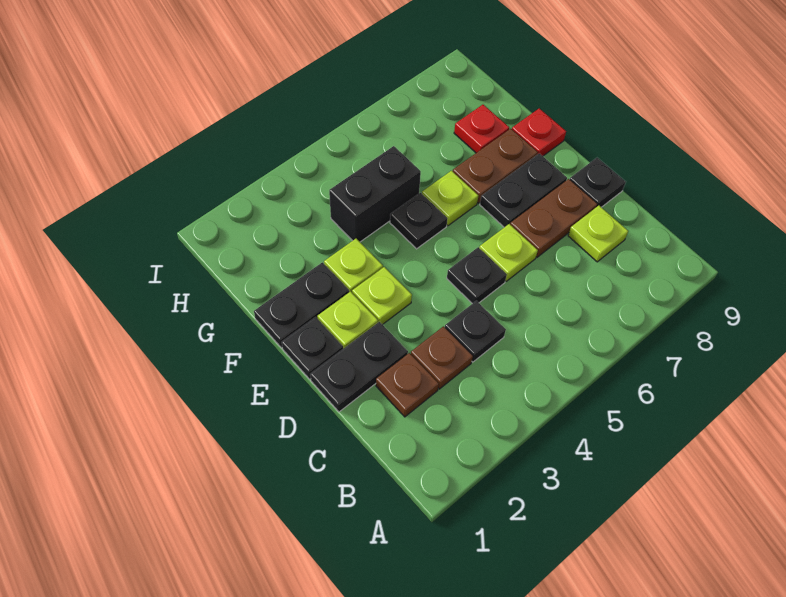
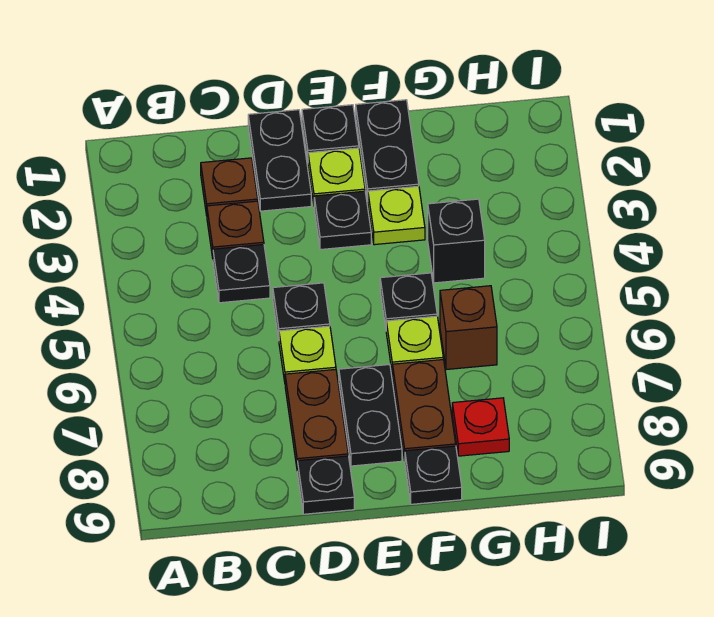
lime plate C8 level 1 -> none
lime plate E3 level 1 -> black plate E3 level 1
red plate F9 level 1 -> black plate F9 level 1
black brick G4:G5 level 1 -> black brick G4 level 1
none -> brown brick G6 level 1

